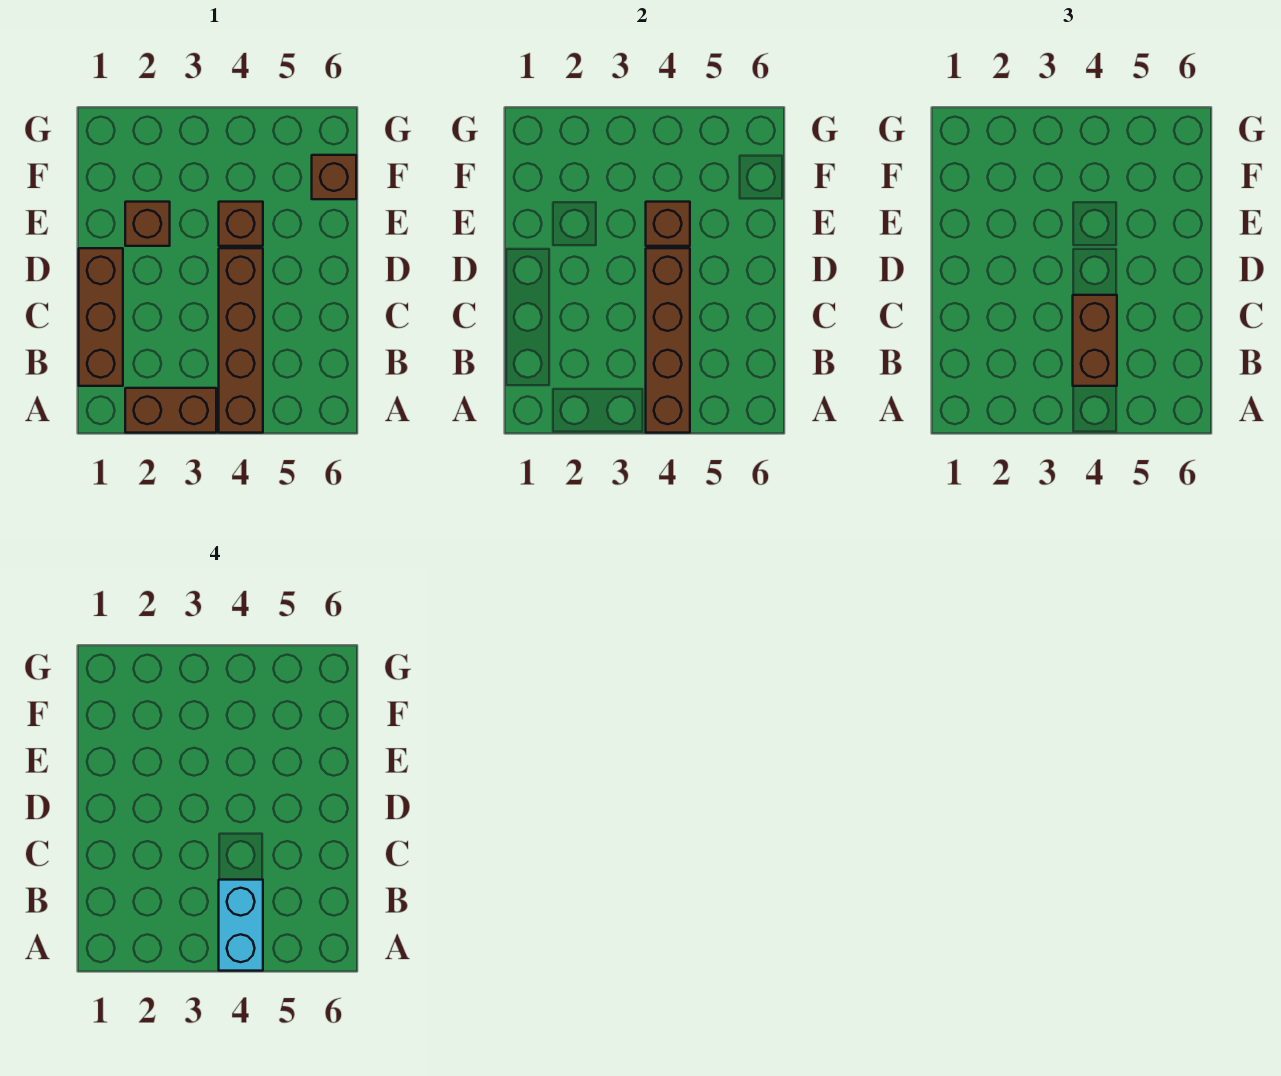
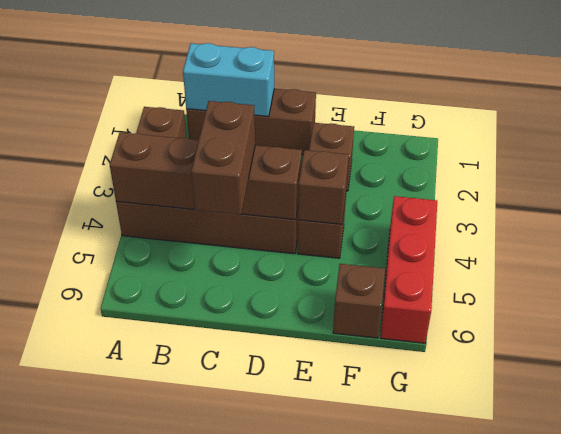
cyan brick A4:B4 level 4 -> cyan brick B1:C1 level 2
brown brick B4:C4 level 3 -> brown brick C4:C5 level 3
none -> red brick G4:G6 level 1

